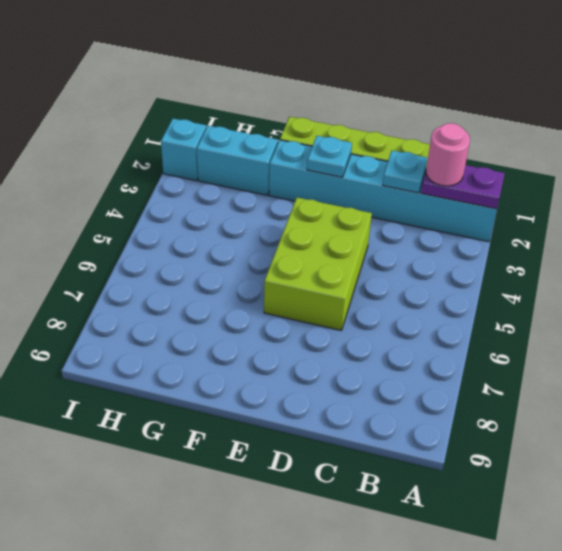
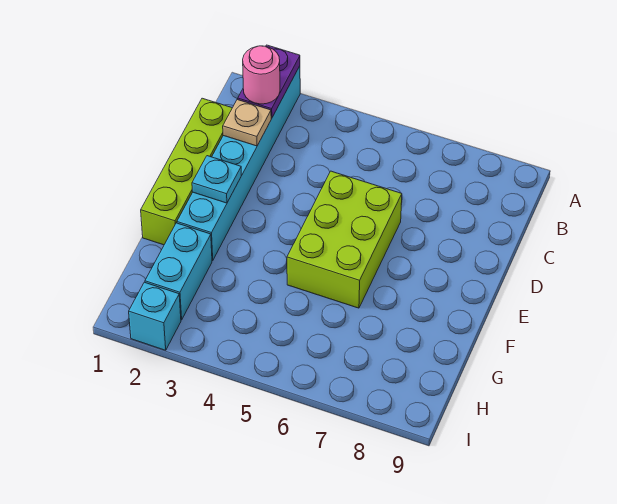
cyan plate C2 level 2 -> tan plate C2 level 2
lime brick D4:E6 level 1 -> lime brick D5:F6 level 1

